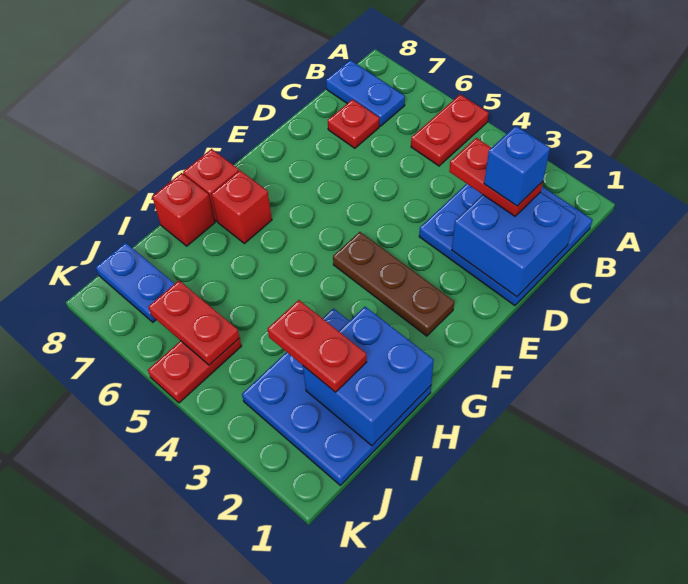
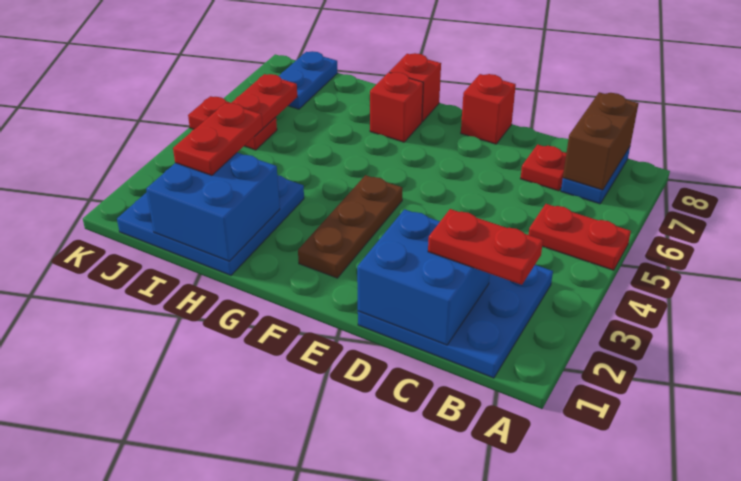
none -> brown brick B7:B8 level 2
red plate C2:C3 level 3 -> red plate B2:C2 level 3
blue brick C2 level 4 -> none
red brick H8 level 1 -> red brick E8 level 1

